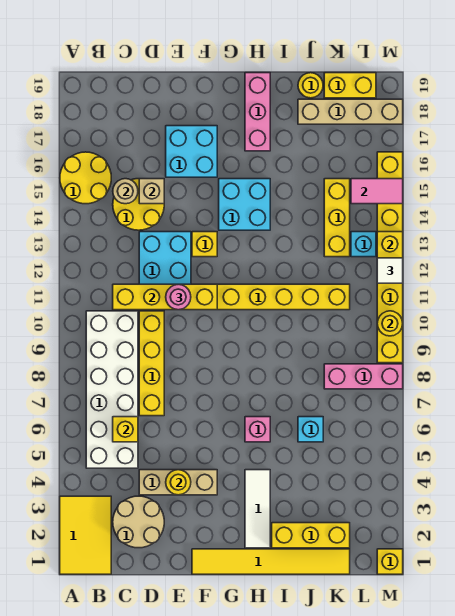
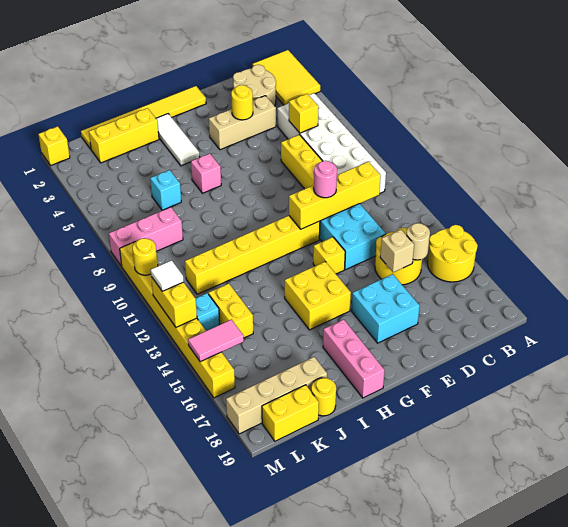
cyan brick G14:H15 level 1 -> yellow brick G14:H15 level 1
yellow brick K13:K15 level 1 -> yellow brick K13:K14 level 1

